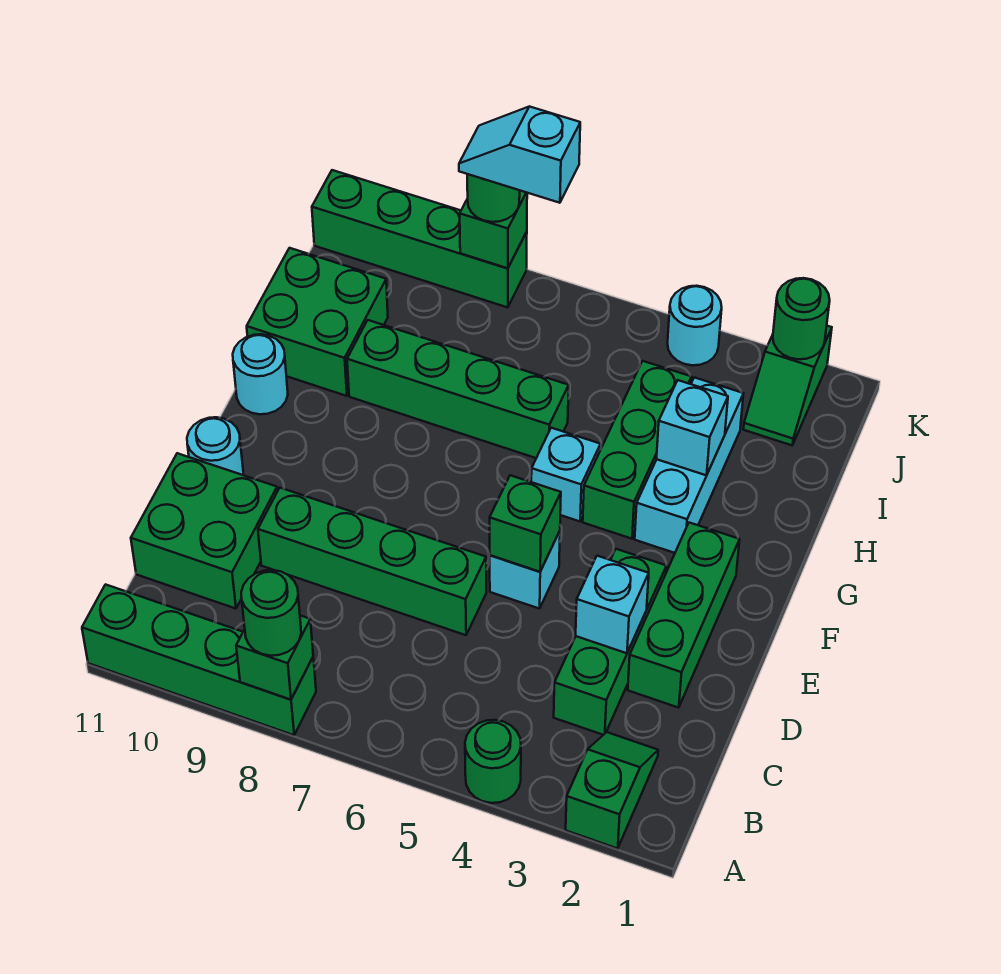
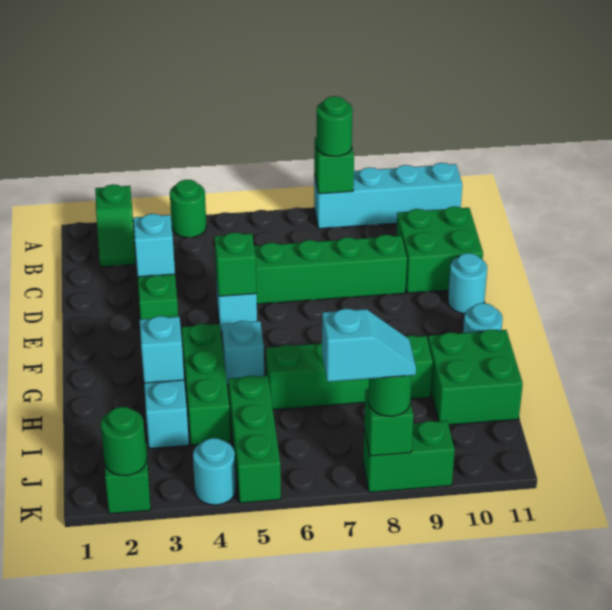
green brick A8:A11 level 1 -> cyan brick A8:A11 level 1
green brick D2:F2 level 1 -> green brick I5:K5 level 1
green brick K8:K11 level 1 -> green brick K8:K9 level 1

